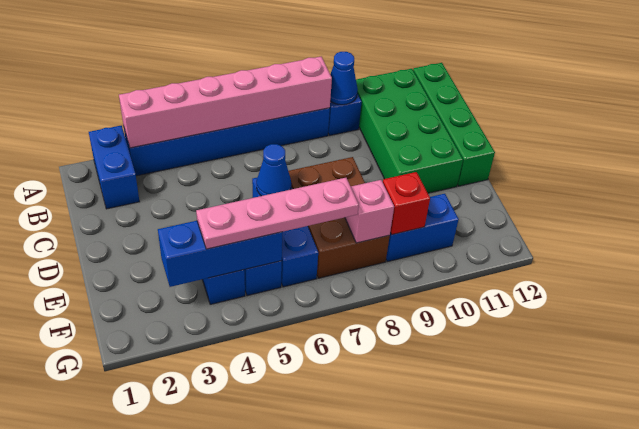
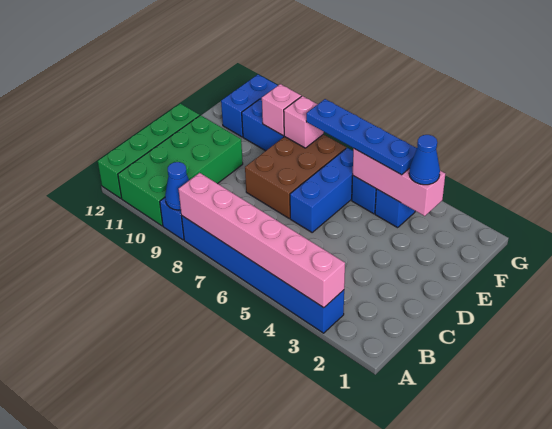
blue brick A2:B2 level 1 -> blue brick F11:G11 level 1
blue cone D6 level 2 -> blue cone F3 level 3
blue brick F3:F5 level 2 -> pink brick F3:F5 level 2
pink plate F4:F7 level 3 -> blue plate F4:F7 level 3
red brick F9 level 2 -> pink brick F9 level 2

